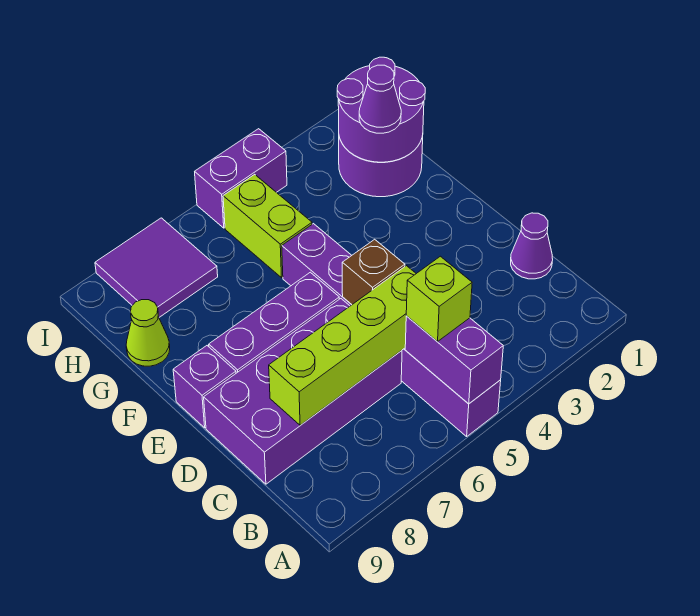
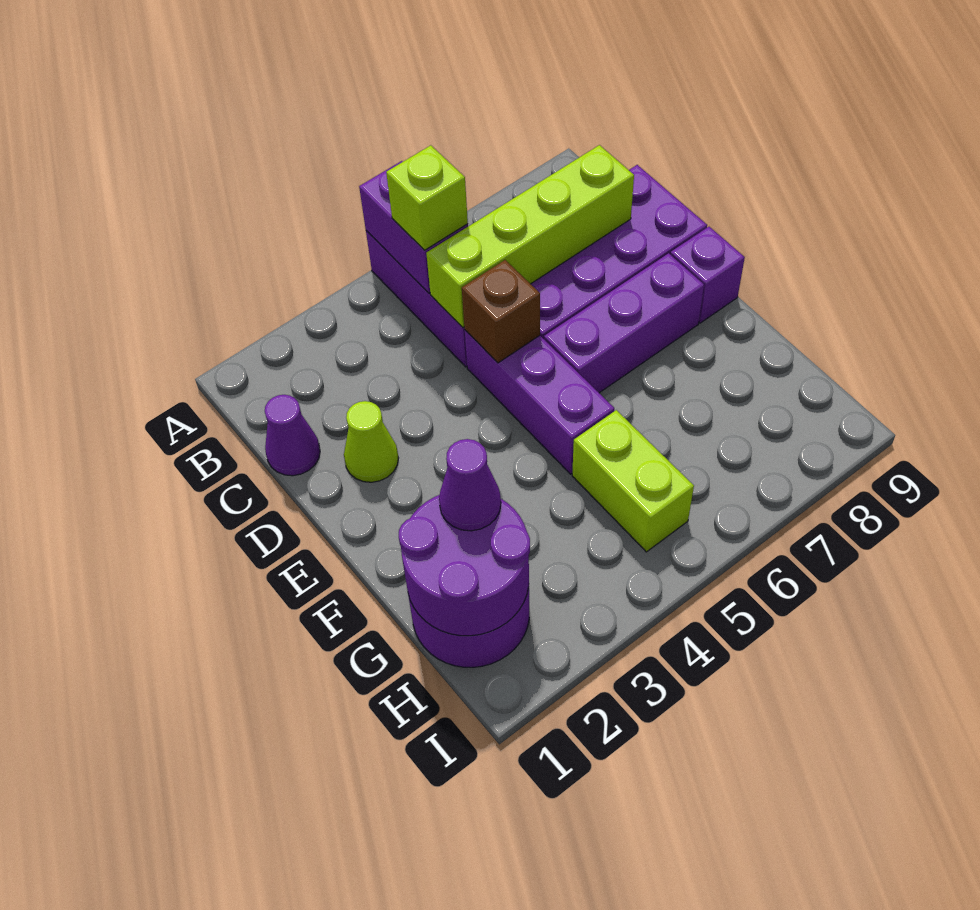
lime cone G9 level 1 -> lime cone D2 level 1
purple tile H7:I8 level 1 -> none
purple brick I4:I5 level 1 -> none

